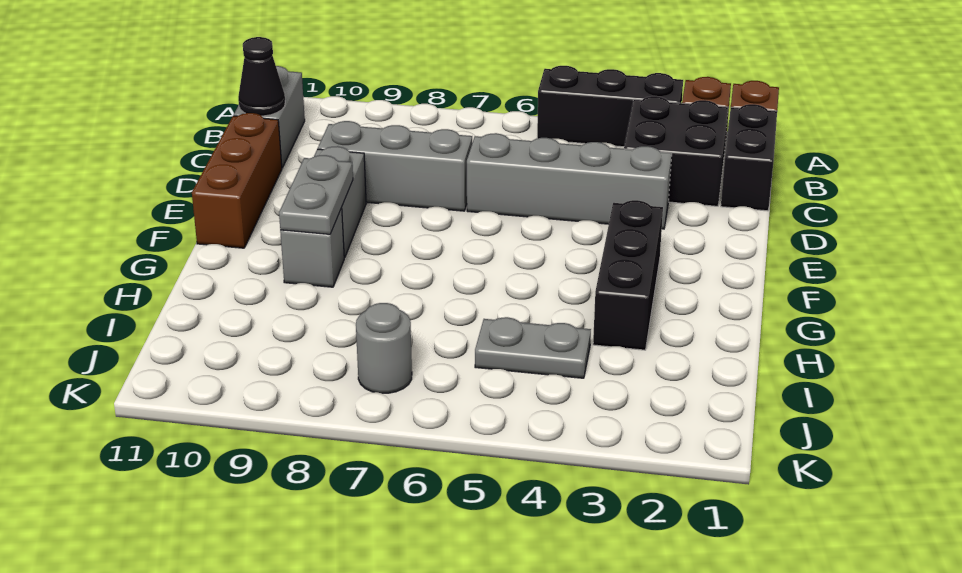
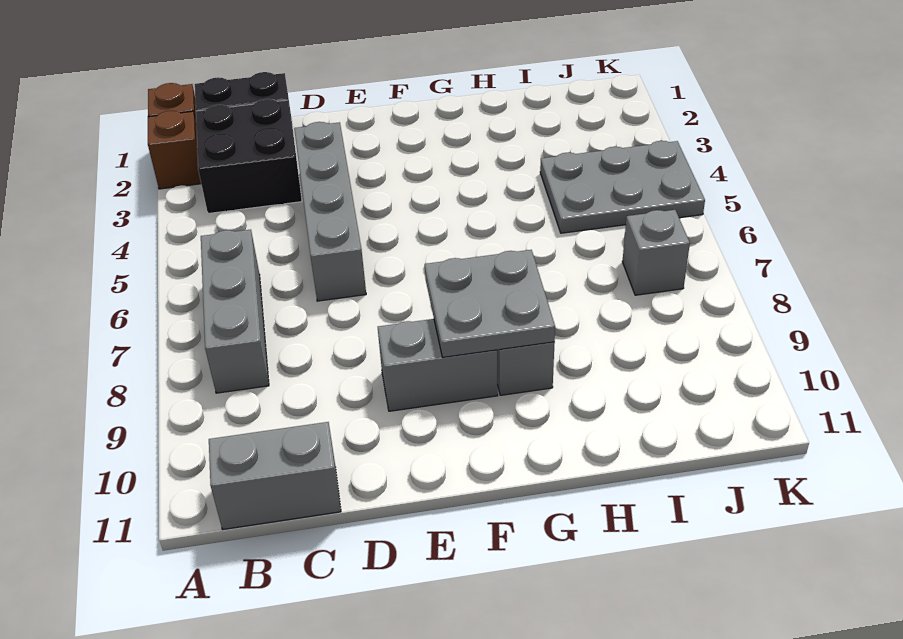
black brick A3:A5 level 1 -> none
black cone C11 level 2 -> none
grey brick D7:D9 level 1 -> grey brick B6:B8 level 1
brown brick D11:F11 level 1 -> none
black brick F3:H3 level 1 -> none
grey plate F9:G9 level 2 -> grey plate F8:G9 level 2
grey plate I4:I5 level 1 -> grey plate I4:K5 level 1
grey round brick J7 level 1 -> grey brick J7 level 1

